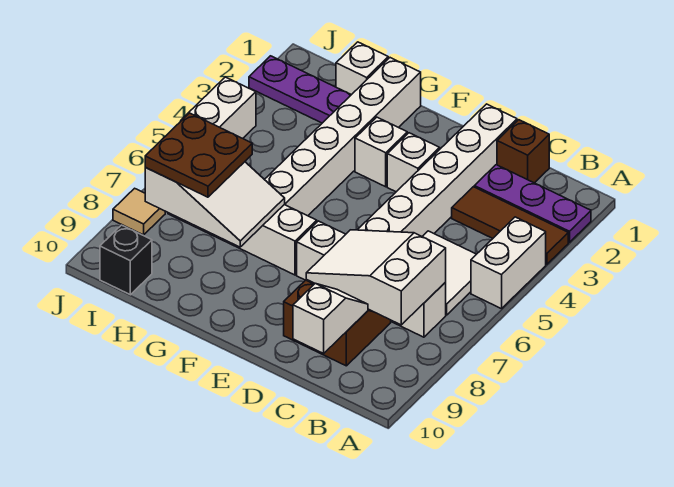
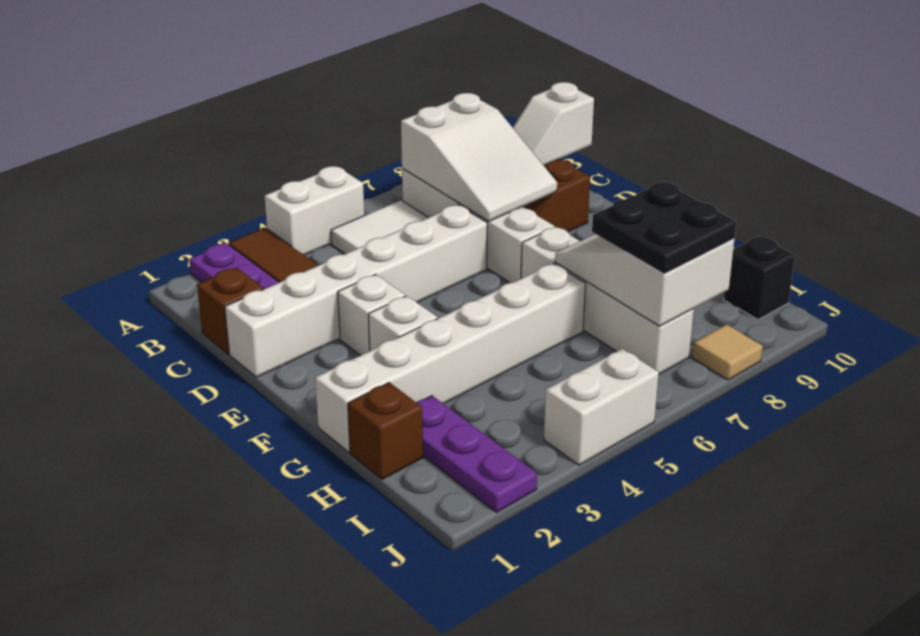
white brick H1 level 1 -> brown brick H1 level 1
brown plate H7:I8 level 3 -> black plate H7:I8 level 3

